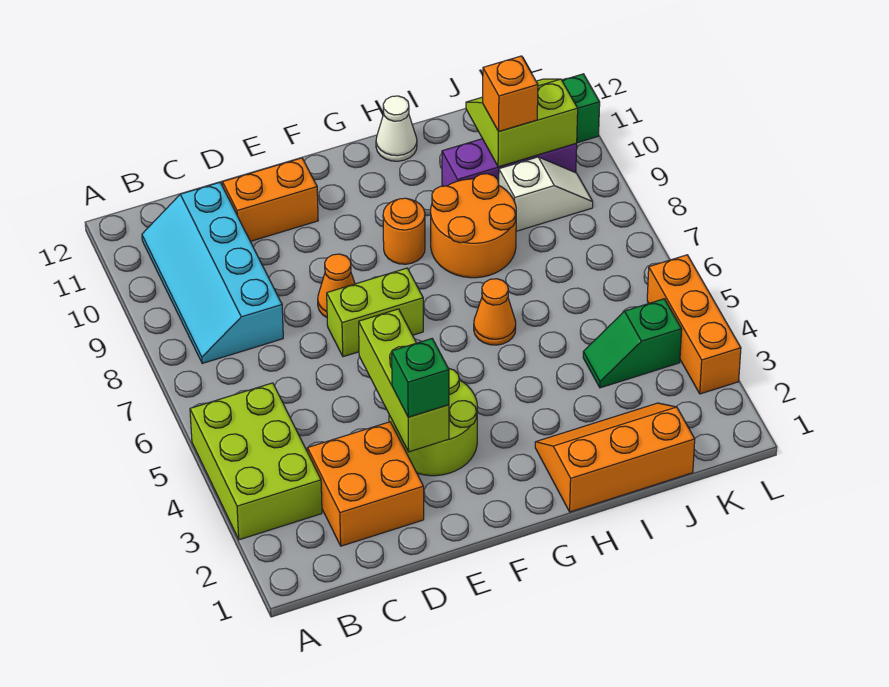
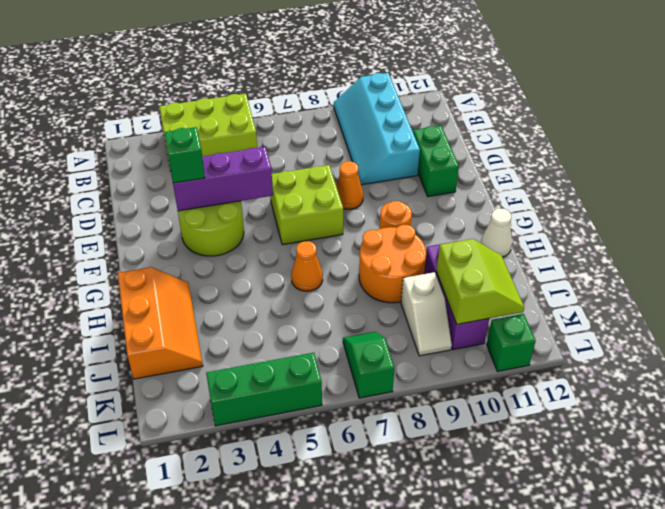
cyan slope B8:C11 level 1 top C -> cyan slope A9:D10 level 1 top 10
orange brick C2:D3 level 1 -> none
orange brick D11:E11 level 1 -> green brick D11:E11 level 1
lime brick E3:E5 level 2 -> purple brick E3:E5 level 2
lime brick E7:F7 level 1 -> lime brick E6:F7 level 1
green slope J4:K4 level 1 top K -> green slope K7:L7 level 1 top L
orange brick J10 level 3 -> none
orange brick L3:L5 level 1 -> green brick L3:L5 level 1

